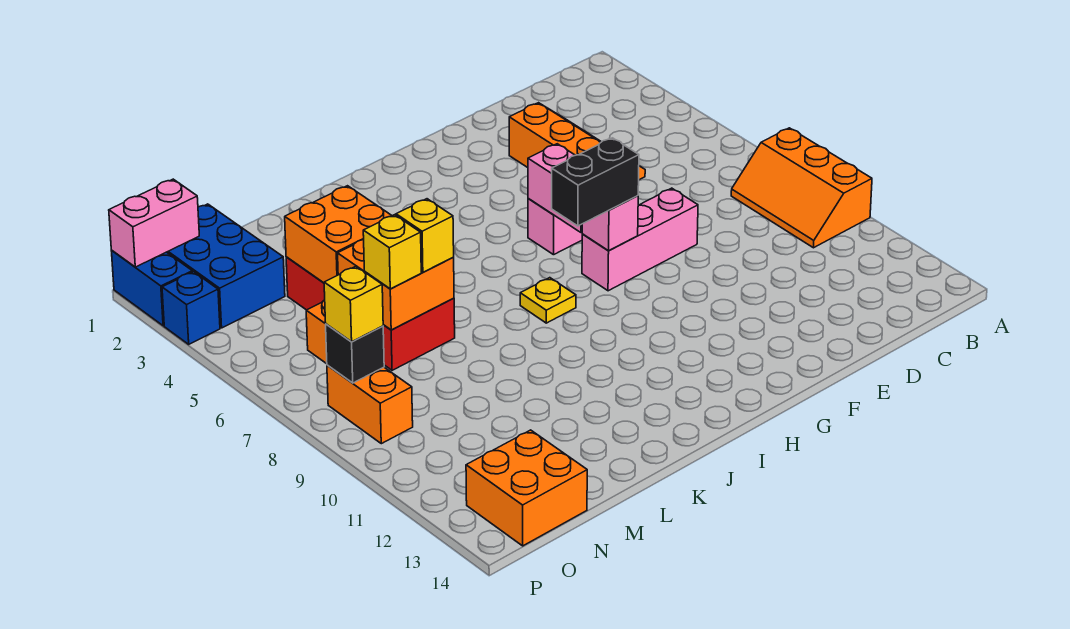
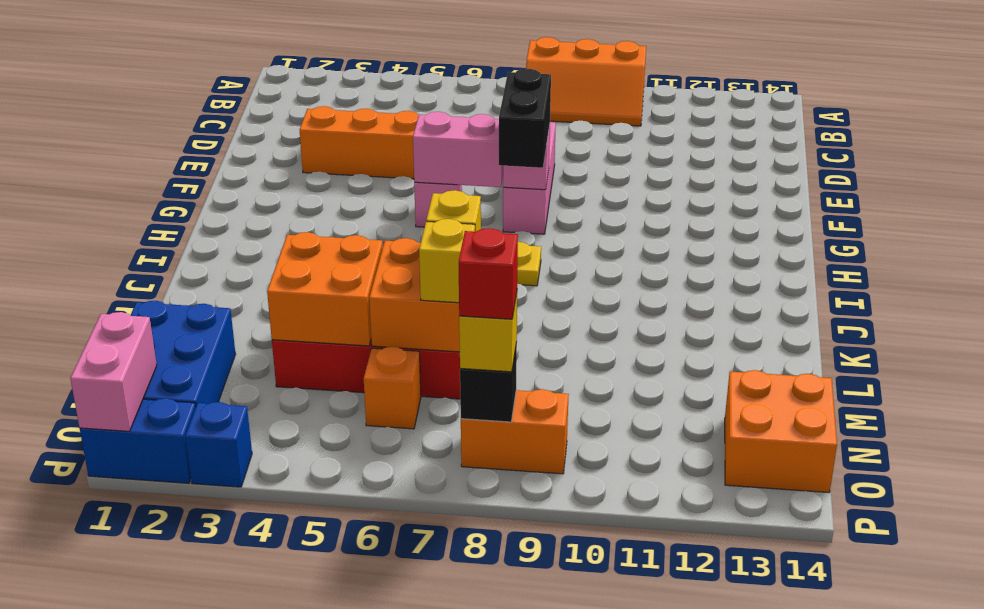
blue brick N1:O3 level 1 -> blue brick M1:O2 level 1
none -> red brick O8 level 4

